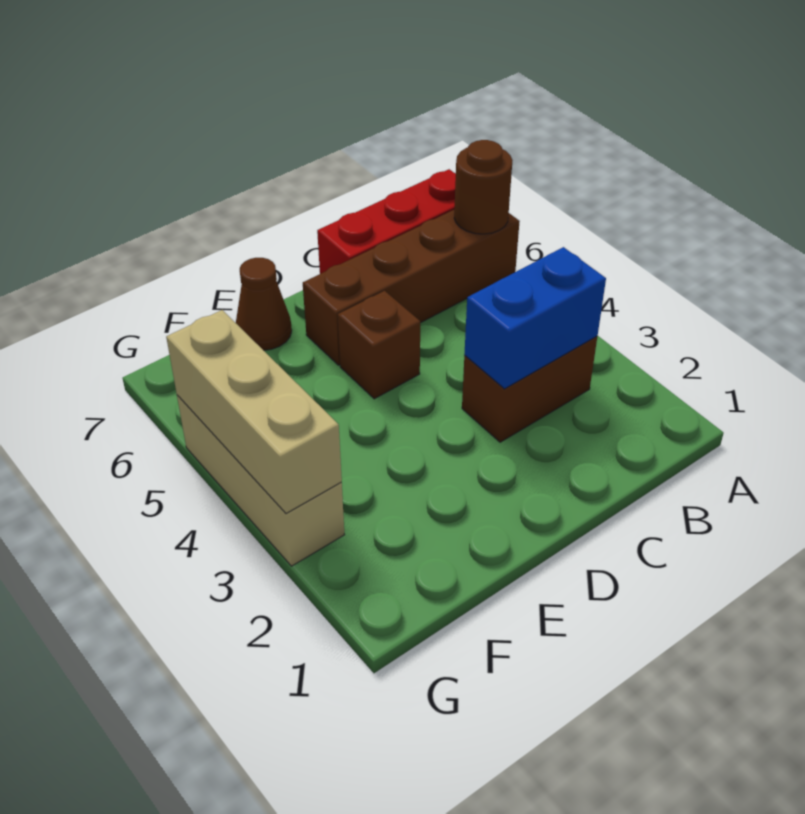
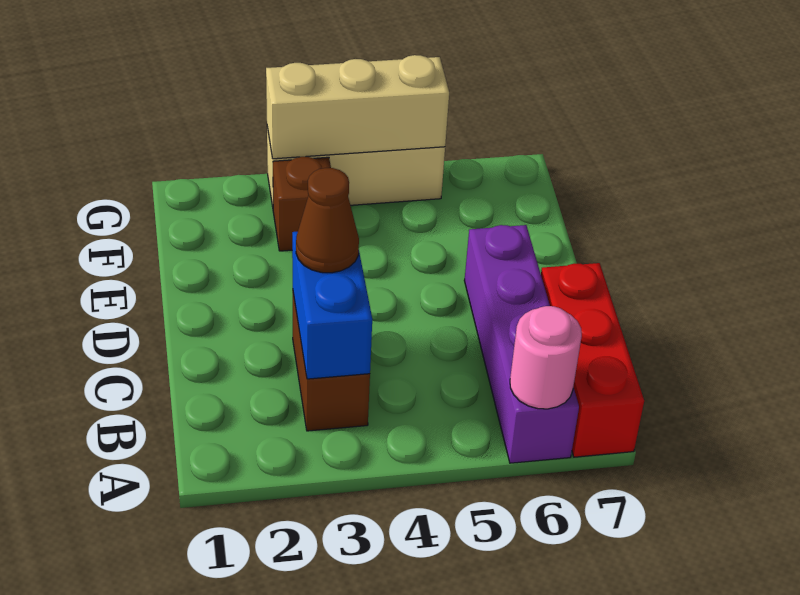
brown brick A6:D6 level 1 -> purple brick A6:D6 level 1
brown round brick A6 level 2 -> pink round brick A6 level 2
brown brick D5 level 1 -> brown brick F3 level 1
brown cone E7 level 1 -> brown cone C3 level 3

